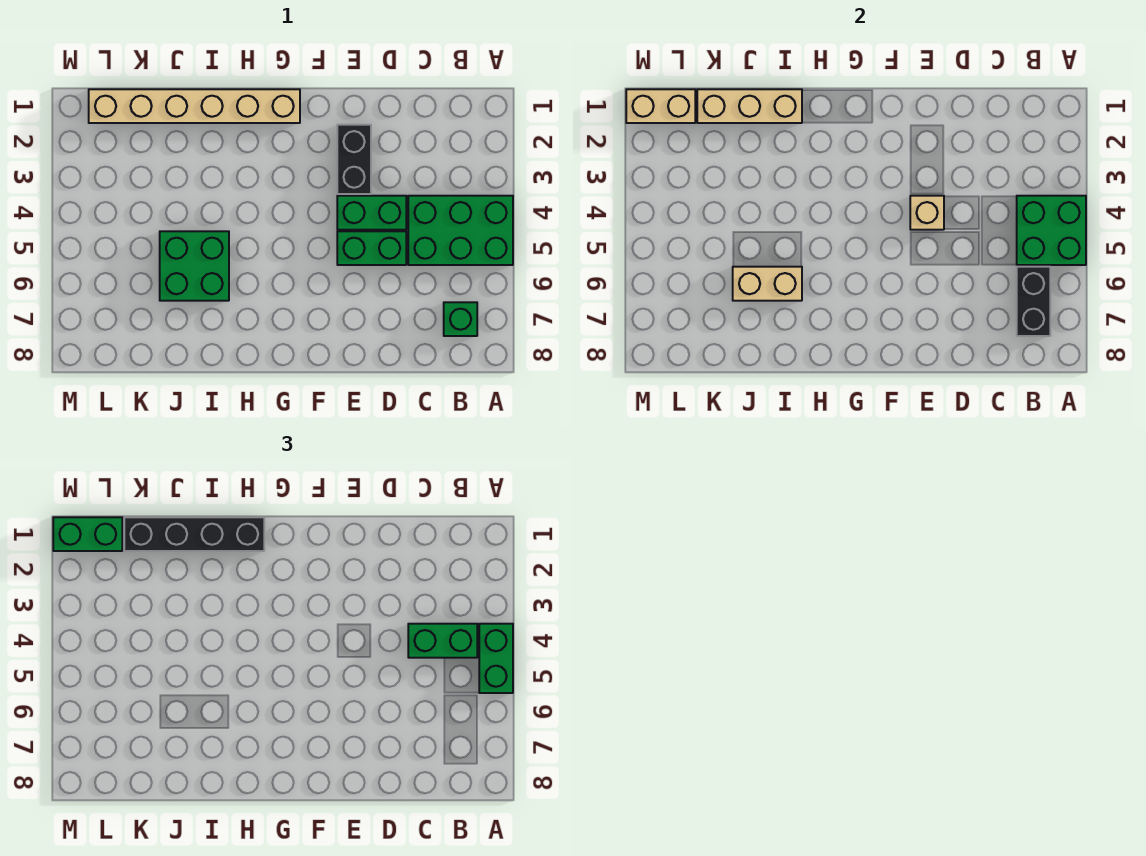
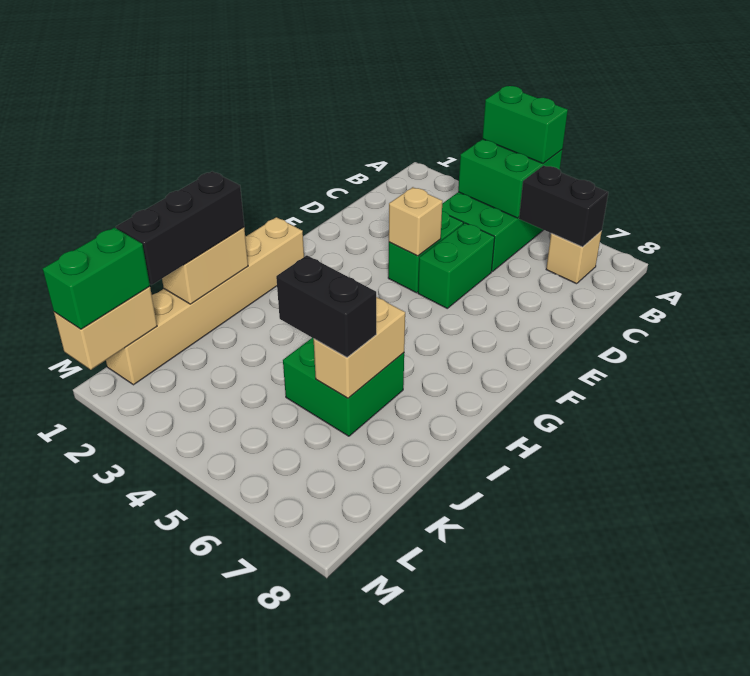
green brick B4:C4 level 3 -> none
green brick B7 level 1 -> tan brick B7 level 1
black brick E2:E3 level 1 -> black brick J5:J6 level 3
black brick H1:K1 level 3 -> black brick I1:K1 level 3
tan brick I1:K1 level 2 -> tan brick I1:J1 level 2

